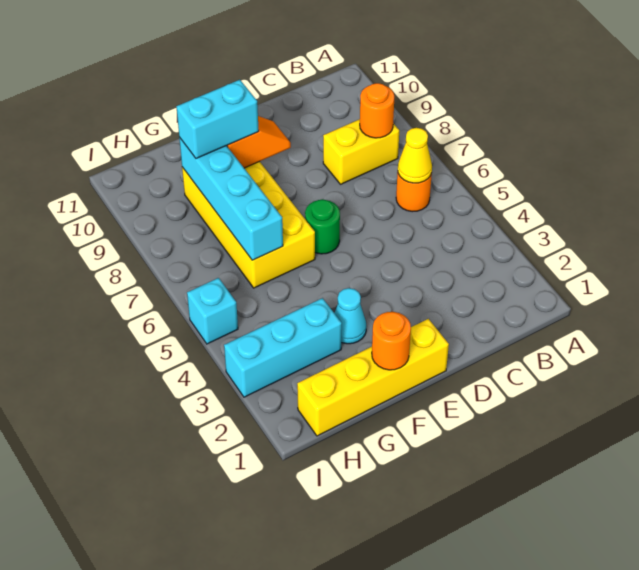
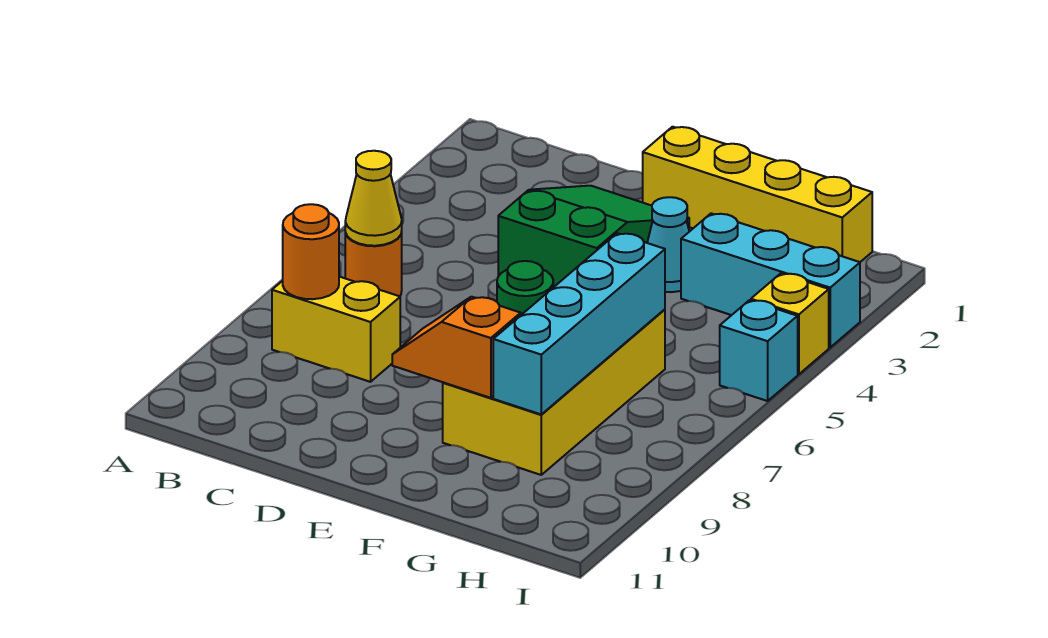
none -> green slope D2:E4 level 1 top 4
orange round brick F1 level 2 -> none
cyan brick F9:G9 level 3 -> none
none -> yellow brick I4 level 1

